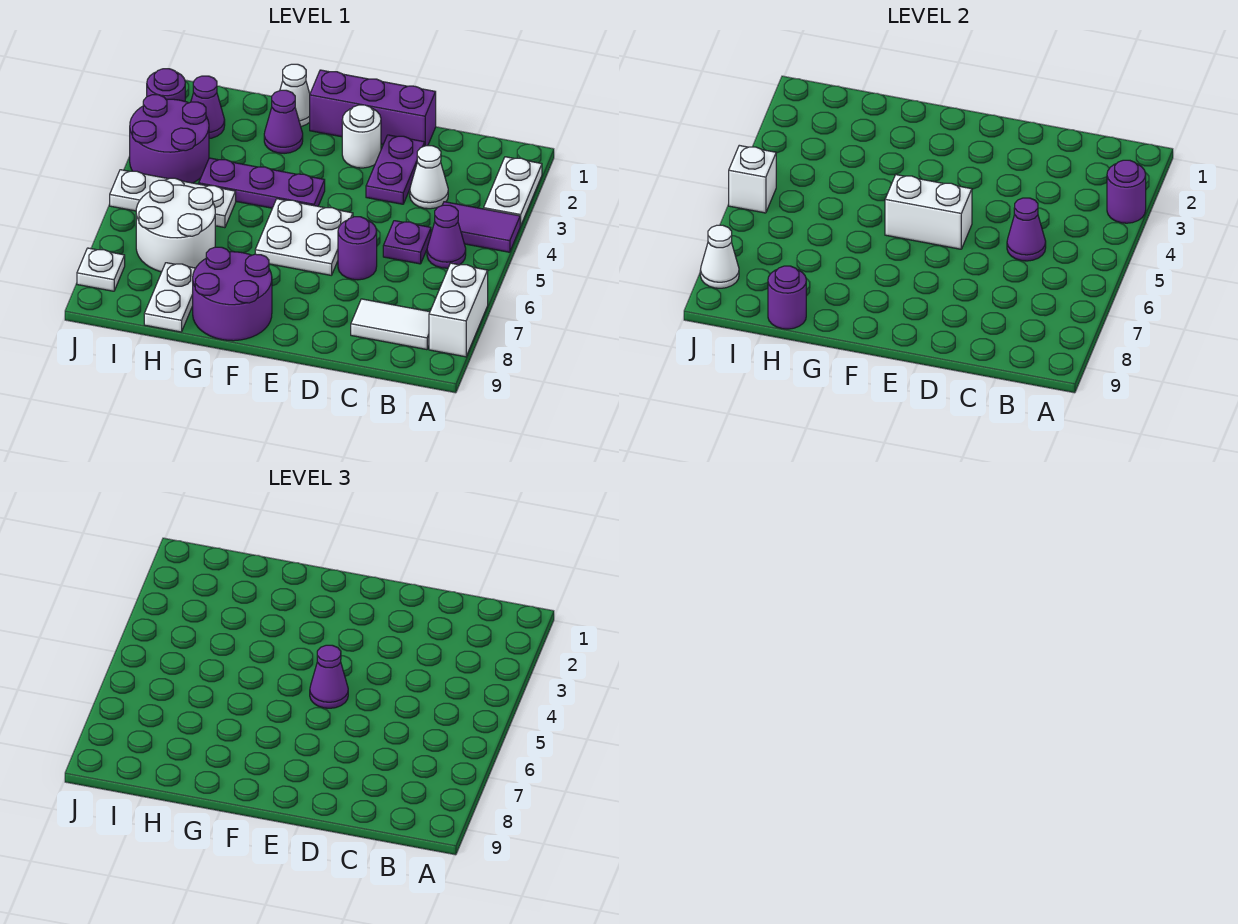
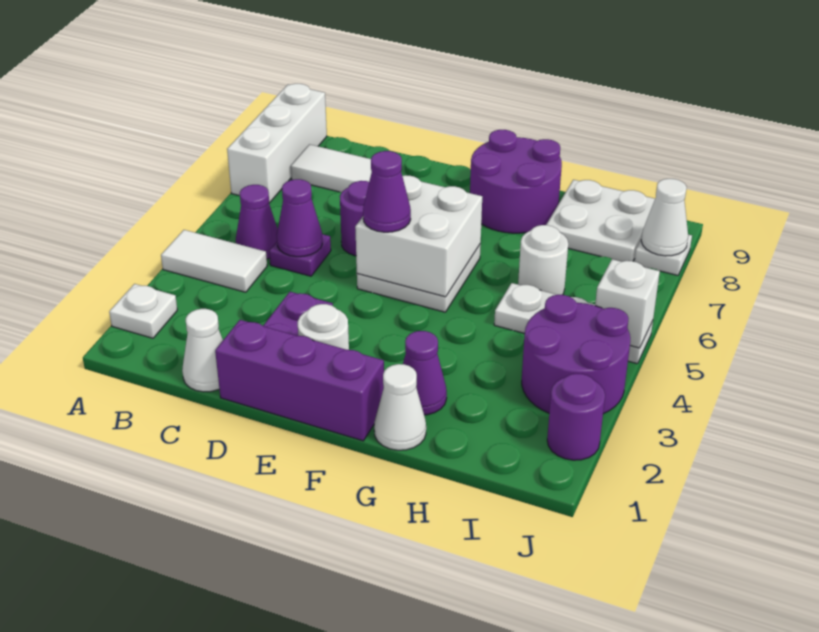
white plate A2:A3 level 1 -> white plate A2 level 1
purple round brick A3 level 2 -> none
purple tile A4:B4 level 1 -> white tile A4:B4 level 1
white brick A7:A8 level 1 -> white brick A7:A9 level 1
white cone C3 level 1 -> white cone C1 level 1
white brick E5:F5 level 2 -> white brick E5:F6 level 2
purple plate F4:H4 level 1 -> none
white round brick H6:I7 level 1 -> white round brick H6 level 1
white plate H8:H9 level 1 -> white plate H8:I9 level 1
purple round brick H9 level 2 -> none
purple cone I2 level 1 -> none

